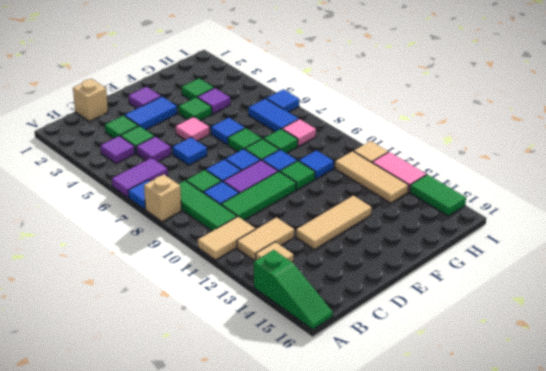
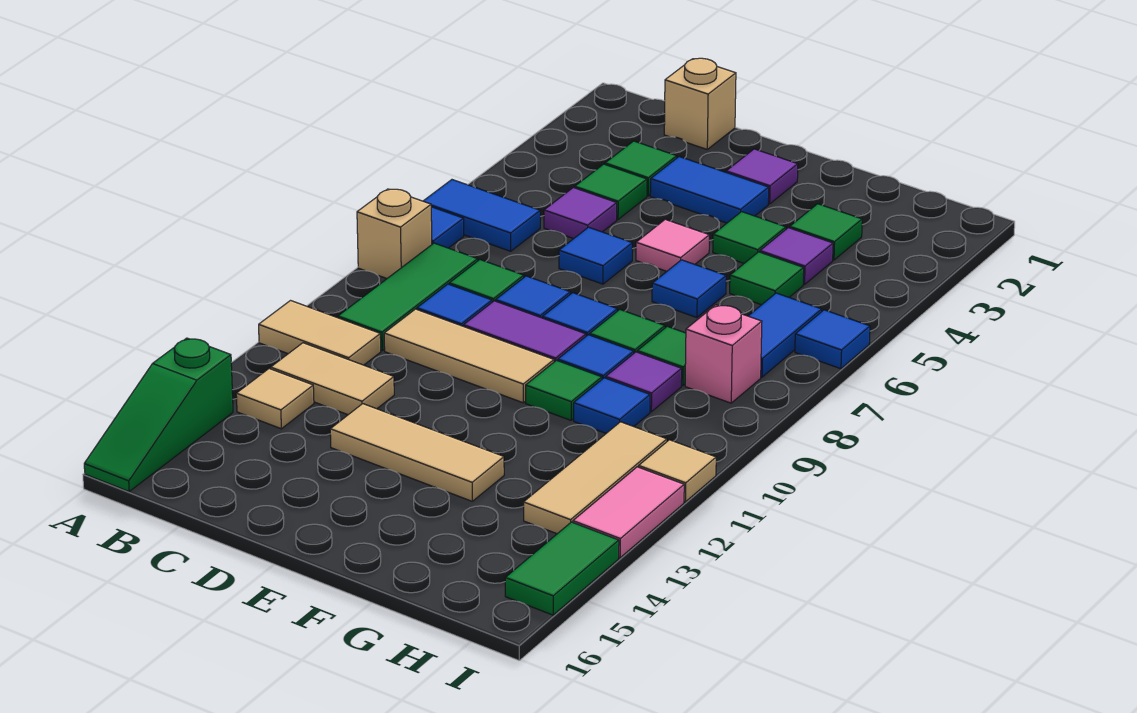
purple tile A6:B6 level 1 -> blue tile A6:B6 level 1
purple tile B4 level 1 -> purple tile G9 level 1
green tile C10:E10 level 1 -> tan tile C10:E10 level 1
green tile F7 level 1 -> green tile G5 level 1
pink tile H8 level 1 -> pink brick H8 level 1

